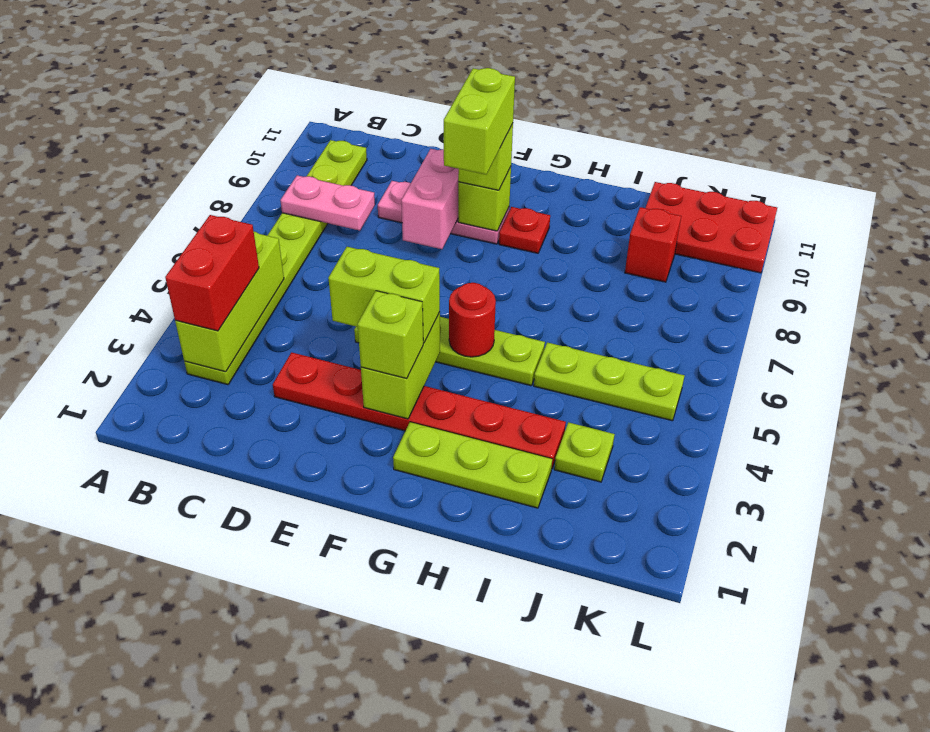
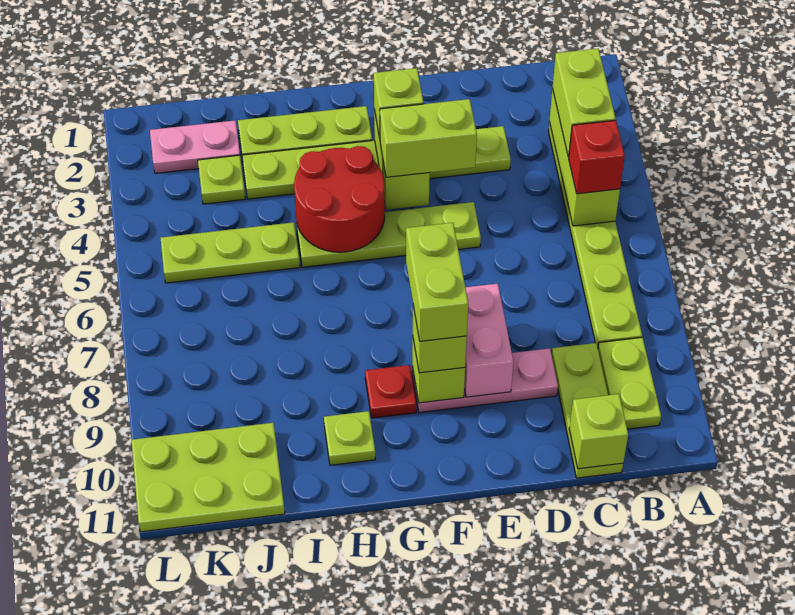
red brick B3:B4 level 3 -> lime brick B3:B4 level 3
pink plate B8:C8 level 2 -> pink plate J2:K2 level 1
none -> lime plate C9:C11 level 1
none -> lime brick C11 level 2
red plate D3:I3 level 1 -> lime plate D3:I3 level 1
red round brick G5 level 2 -> red round brick G4:H5 level 2
none -> lime plate H10 level 1
red brick J9 level 1 -> red brick B5 level 3
red plate J10:L11 level 1 -> lime plate J10:L11 level 1

